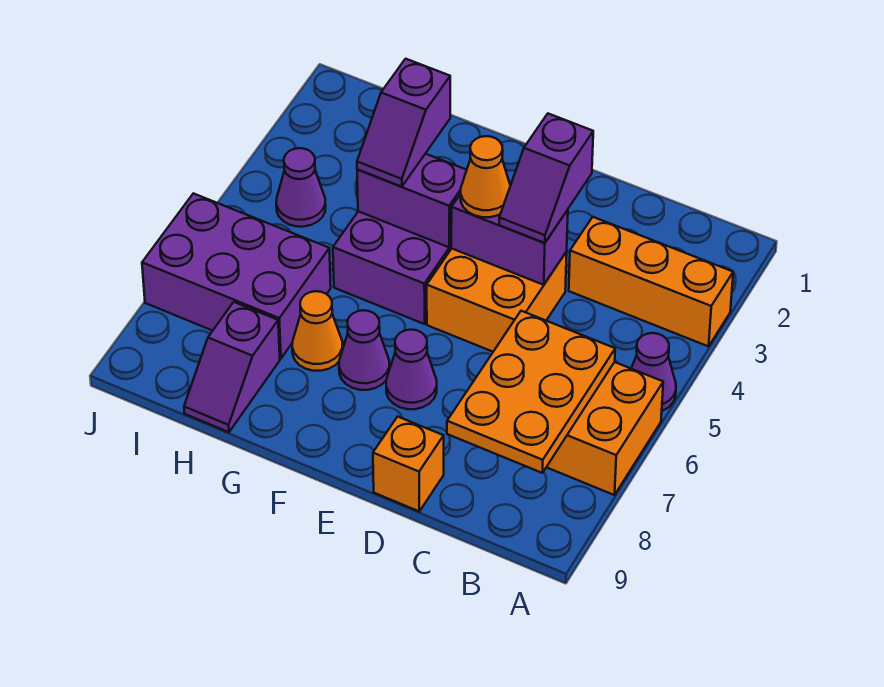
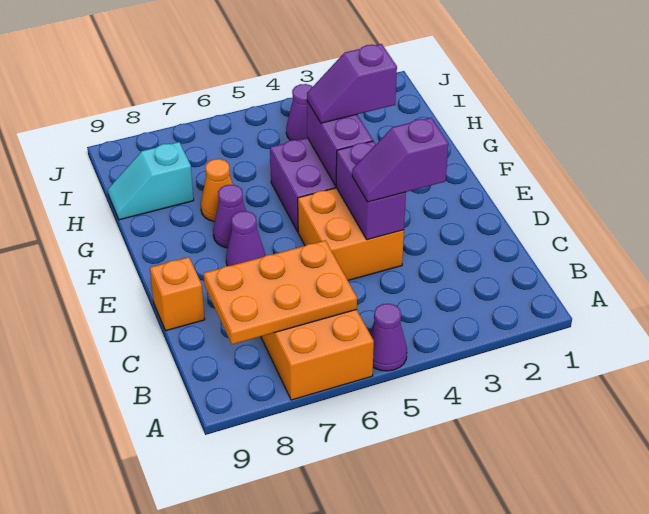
orange brick A3:C3 level 1 -> none
orange cone E4 level 3 -> none
purple brick H6:J7 level 1 -> none
purple slope H8:H9 level 1 top 8 -> cyan slope H8:H9 level 1 top 8

